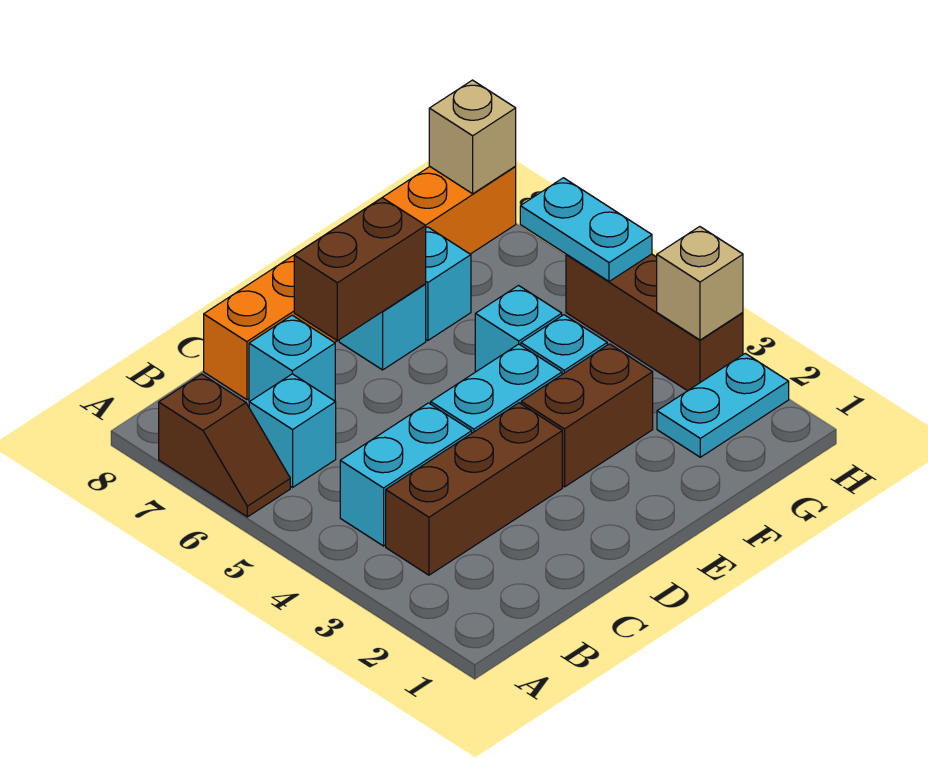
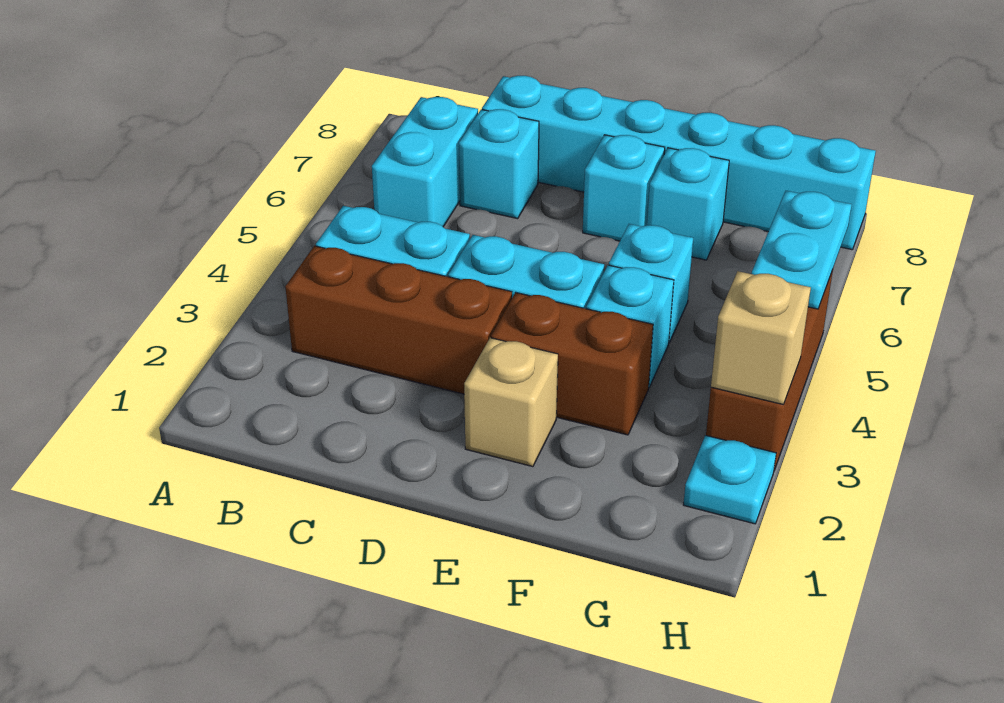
brown slope A6:A7 level 1 top 7 -> none
cyan brick B6 level 1 -> cyan brick B6:B7 level 1
orange brick C8:H8 level 1 -> cyan brick C8:H8 level 1
brown brick D7:E7 level 2 -> none
cyan plate G2:H2 level 1 -> cyan plate H2 level 1
tan brick H8 level 2 -> tan brick E2 level 1

